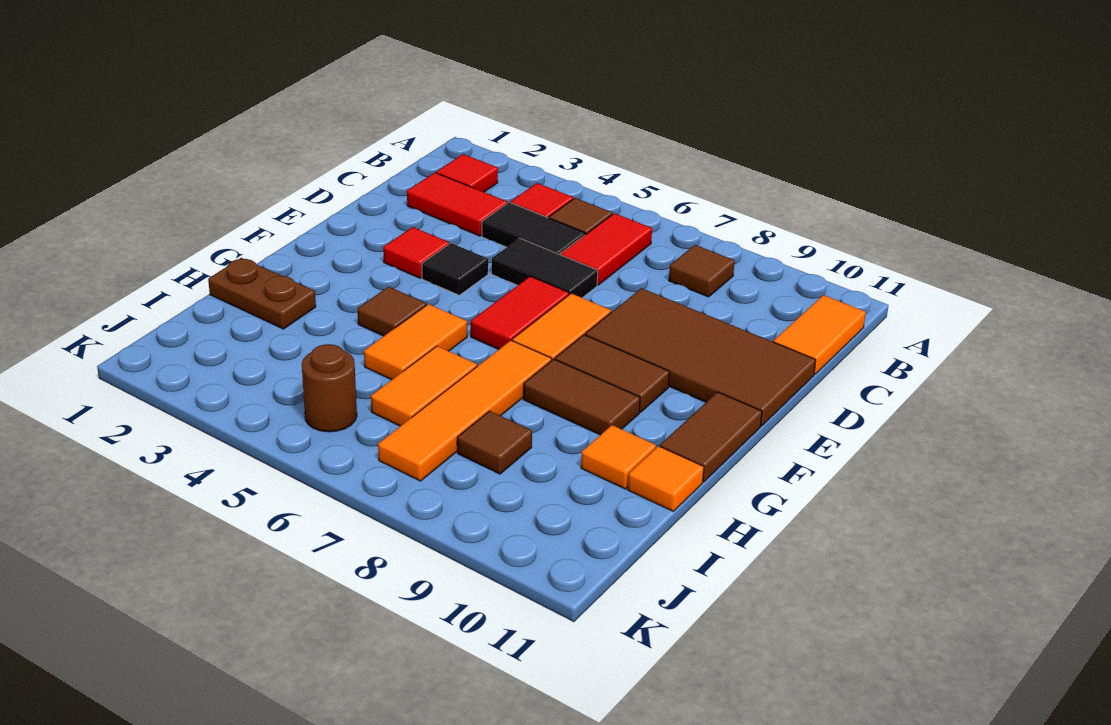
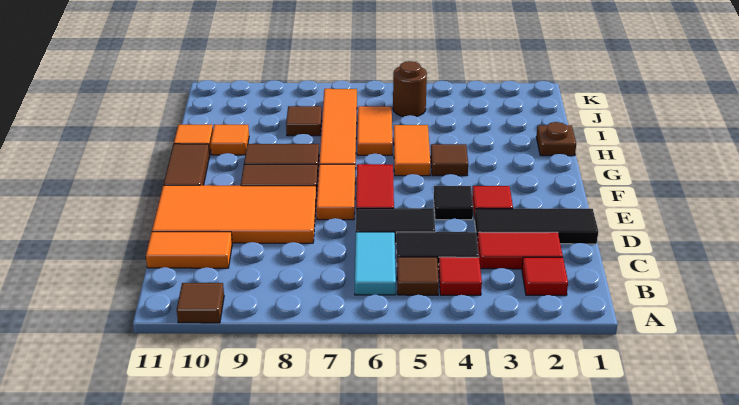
red tile B6:C6 level 1 -> cyan tile B6:C6 level 1
brown tile B8 level 1 -> brown tile A10 level 1
orange tile B11:C11 level 1 -> orange tile C10:C11 level 1
none -> black tile D1:D3 level 1
brown tile D8:E11 level 1 -> orange tile D8:E11 level 1
brown plate H1:H2 level 1 -> brown plate H1 level 1

